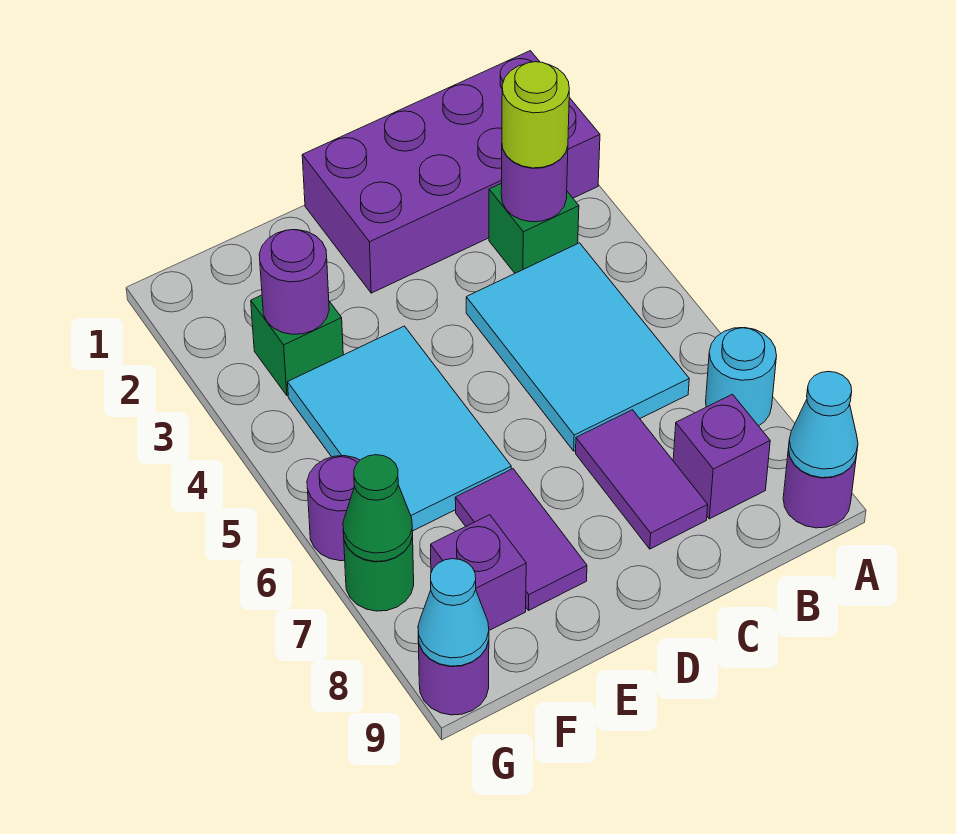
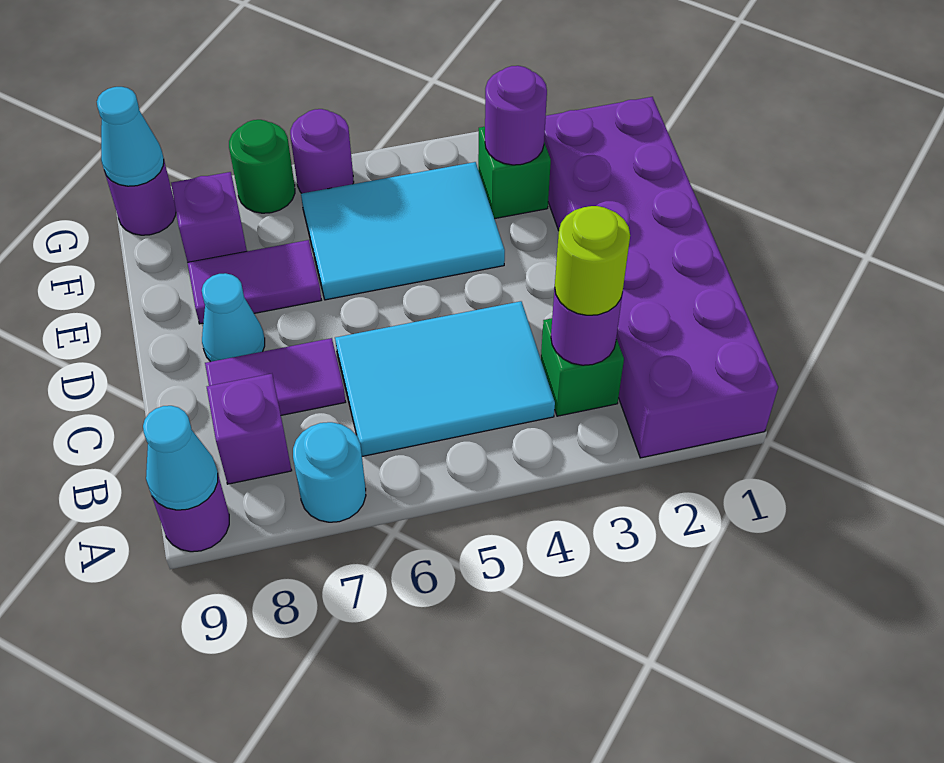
purple brick A1:D2 level 1 -> purple brick A1:F2 level 1
none -> cyan cone D8 level 1
green cone G7 level 2 -> none

